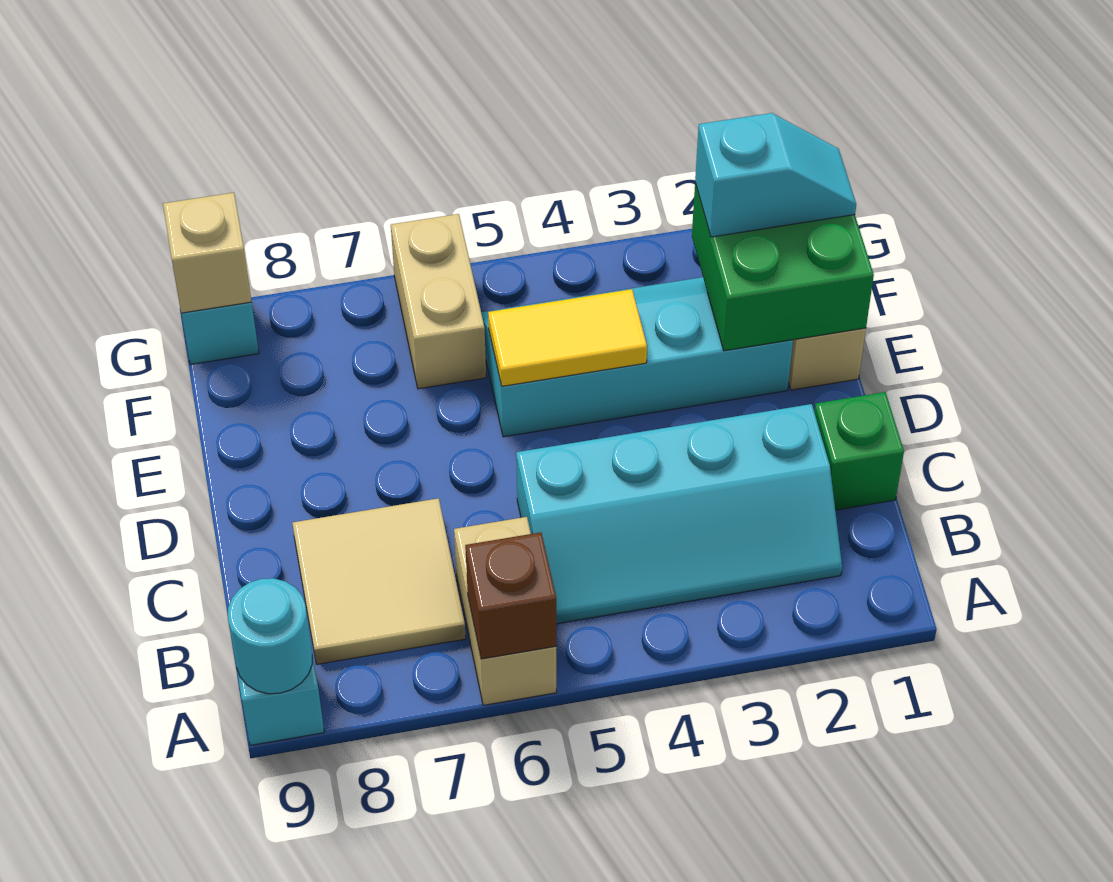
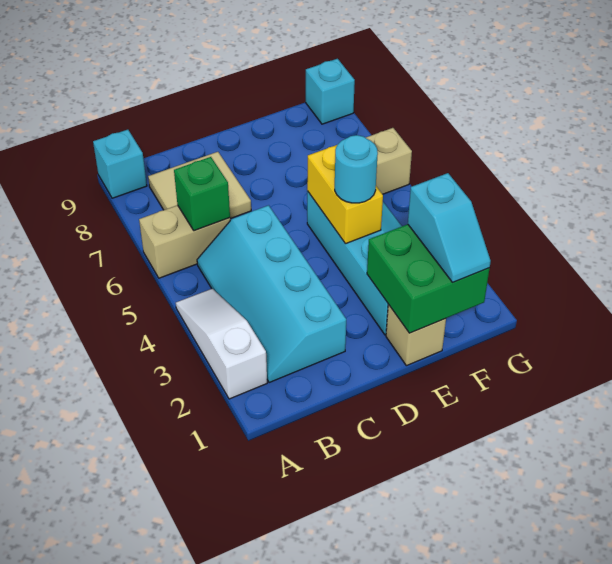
none -> white slope A2:A4 level 1 top 2
brown brick A6 level 2 -> none
cyan round brick A9 level 2 -> cyan round brick E4 level 3
green brick C1 level 1 -> green brick B6 level 2
yellow tile E4:E5 level 2 -> yellow brick E4:E5 level 2
tan brick G9 level 2 -> none

